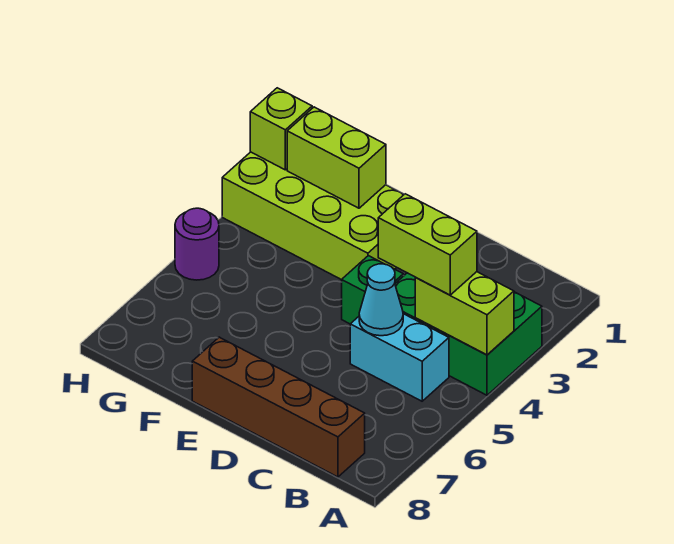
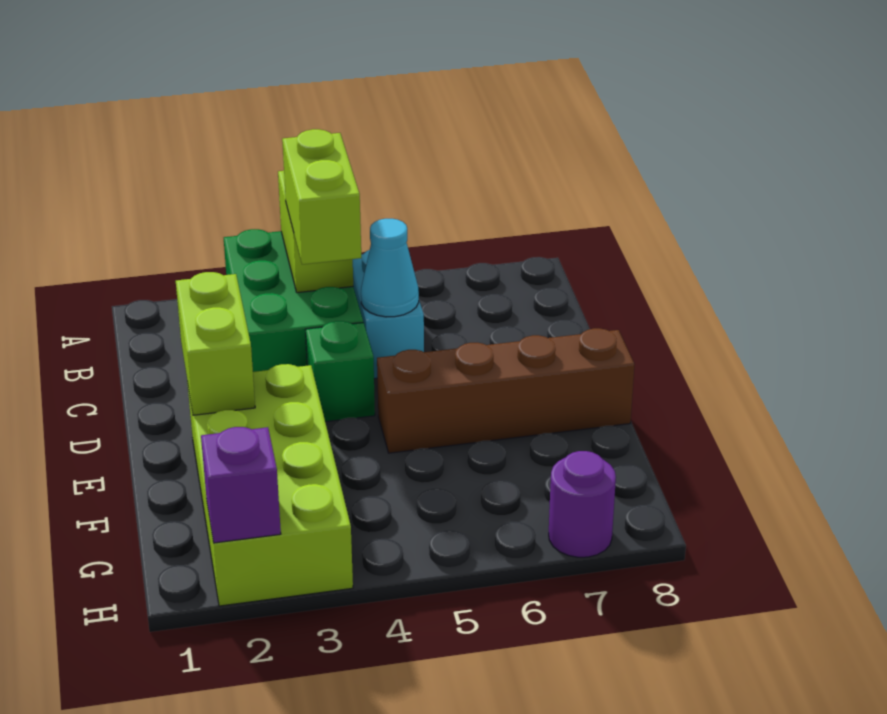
brown brick B8:E8 level 1 -> brown brick E5:E8 level 1
lime brick F2:G2 level 2 -> lime brick D2:E2 level 2
lime brick H2 level 2 -> purple brick H2 level 2
purple round brick H5 level 1 -> purple round brick H7 level 1

